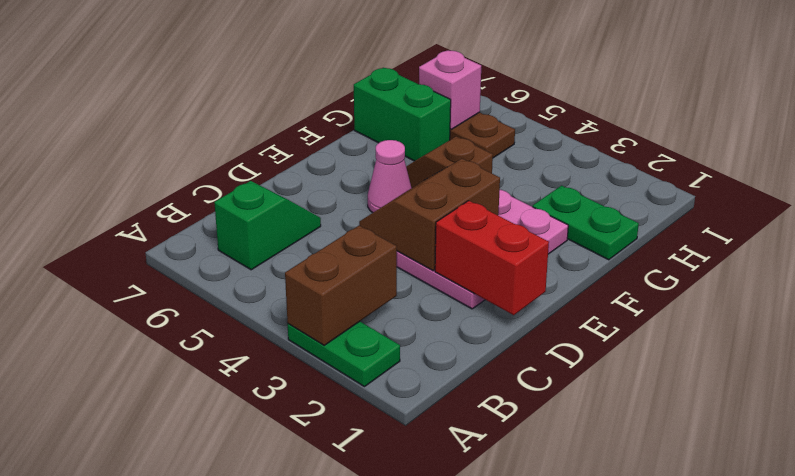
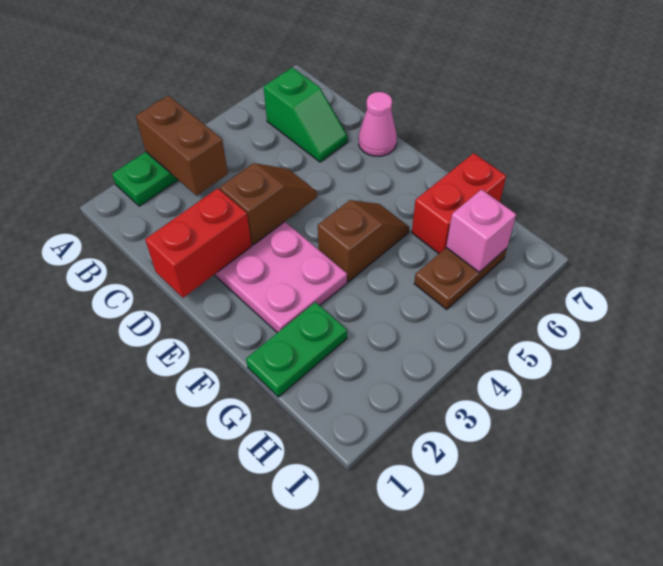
brown slope D3:E4 level 2 top 3 -> brown slope D3:D4 level 2 top 3
pink cone E5 level 1 -> pink cone D7 level 1
green brick G6:G7 level 1 -> red brick G6:G7 level 1

